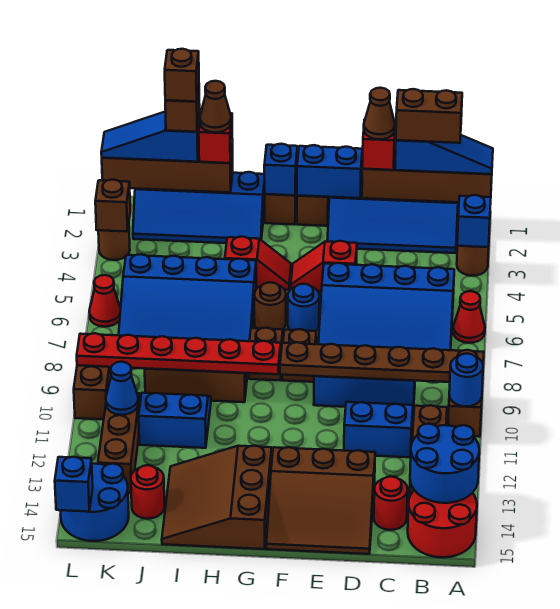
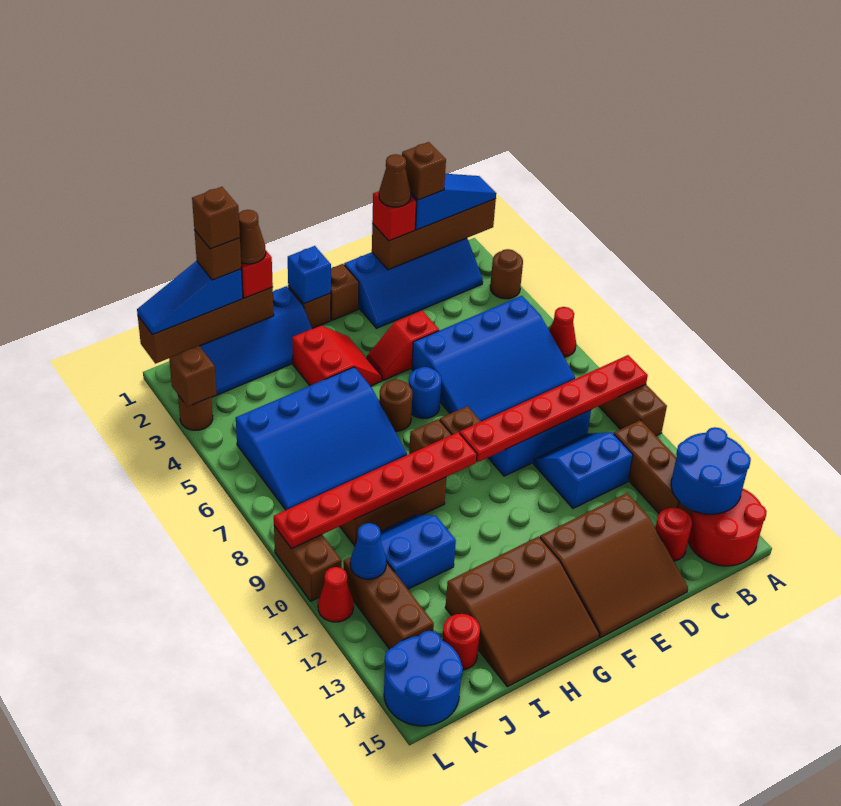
blue brick A3 level 2 -> none
brown plate A9:F9 level 2 -> red plate A9:F9 level 2
blue round brick A10 level 2 -> none
brown brick B1:C1 level 4 -> brown brick C1 level 4
blue brick E1:F1 level 2 -> none
red slope G4:H4 level 1 top H -> red slope G3:H4 level 1 top H
brown slope G13:I15 level 1 top G -> brown slope G13:I15 level 1 top 13
red cone L6 level 1 -> red cone L11 level 1
blue brick L15 level 2 -> none

